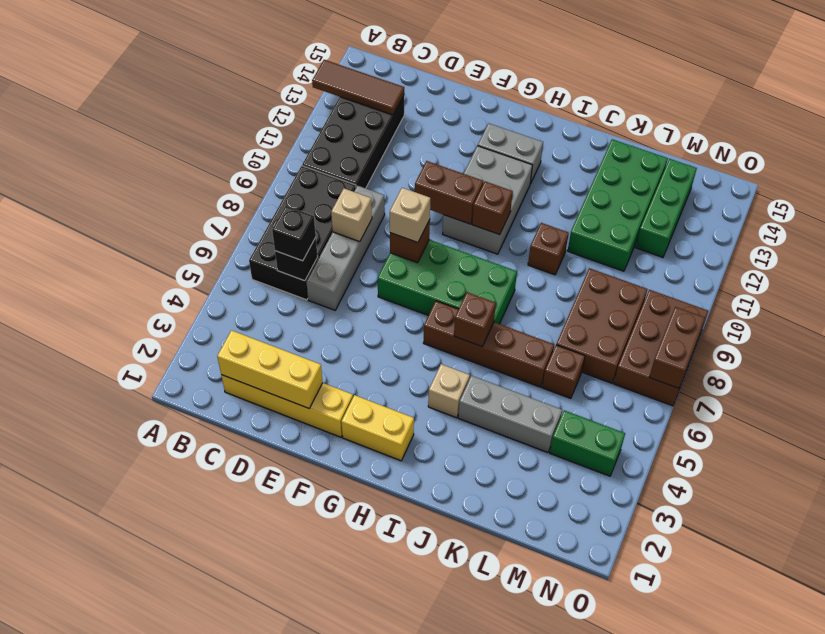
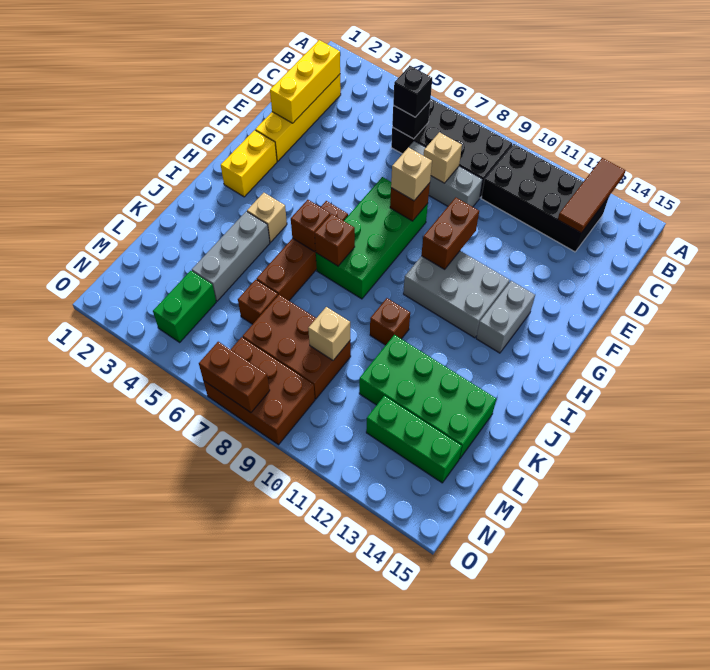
grey brick D6:D9 level 1 -> grey brick D7:D9 level 1
brown brick H10 level 2 -> brown brick I7 level 2
none -> tan brick L9 level 2

